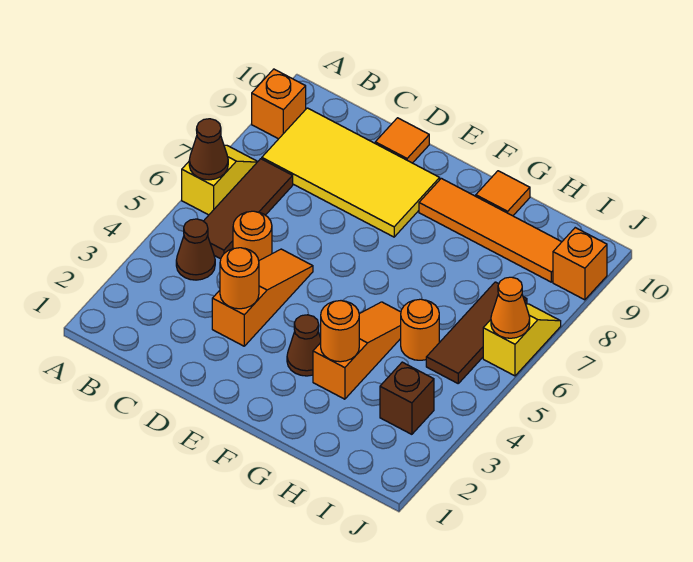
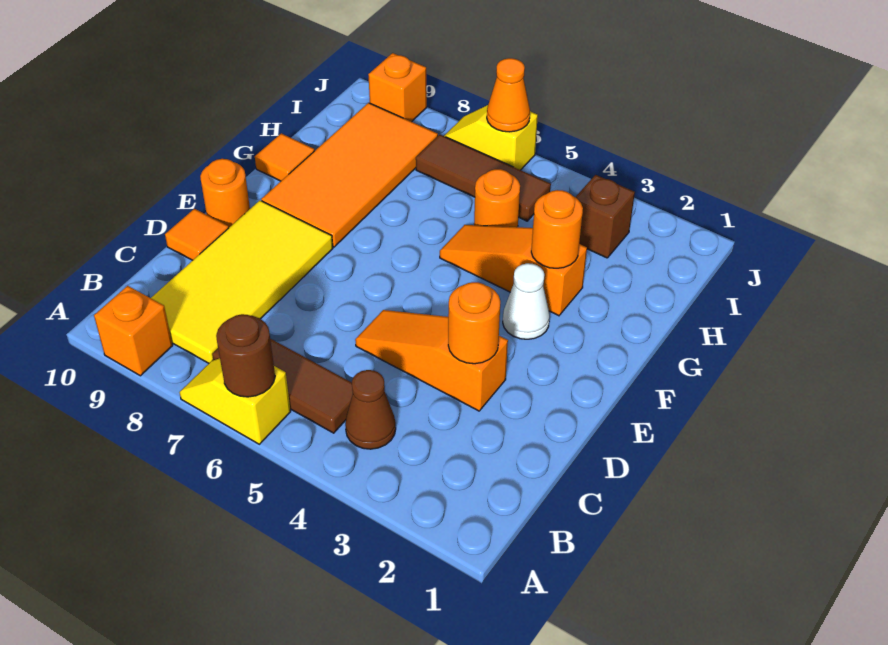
brown cone A6 level 2 -> brown round brick A6 level 2
orange round brick C5 level 1 -> orange round brick E10 level 1
brown cone F3 level 1 -> white cone F3 level 1
orange tile F9:I9 level 1 -> orange tile F8:I9 level 1

